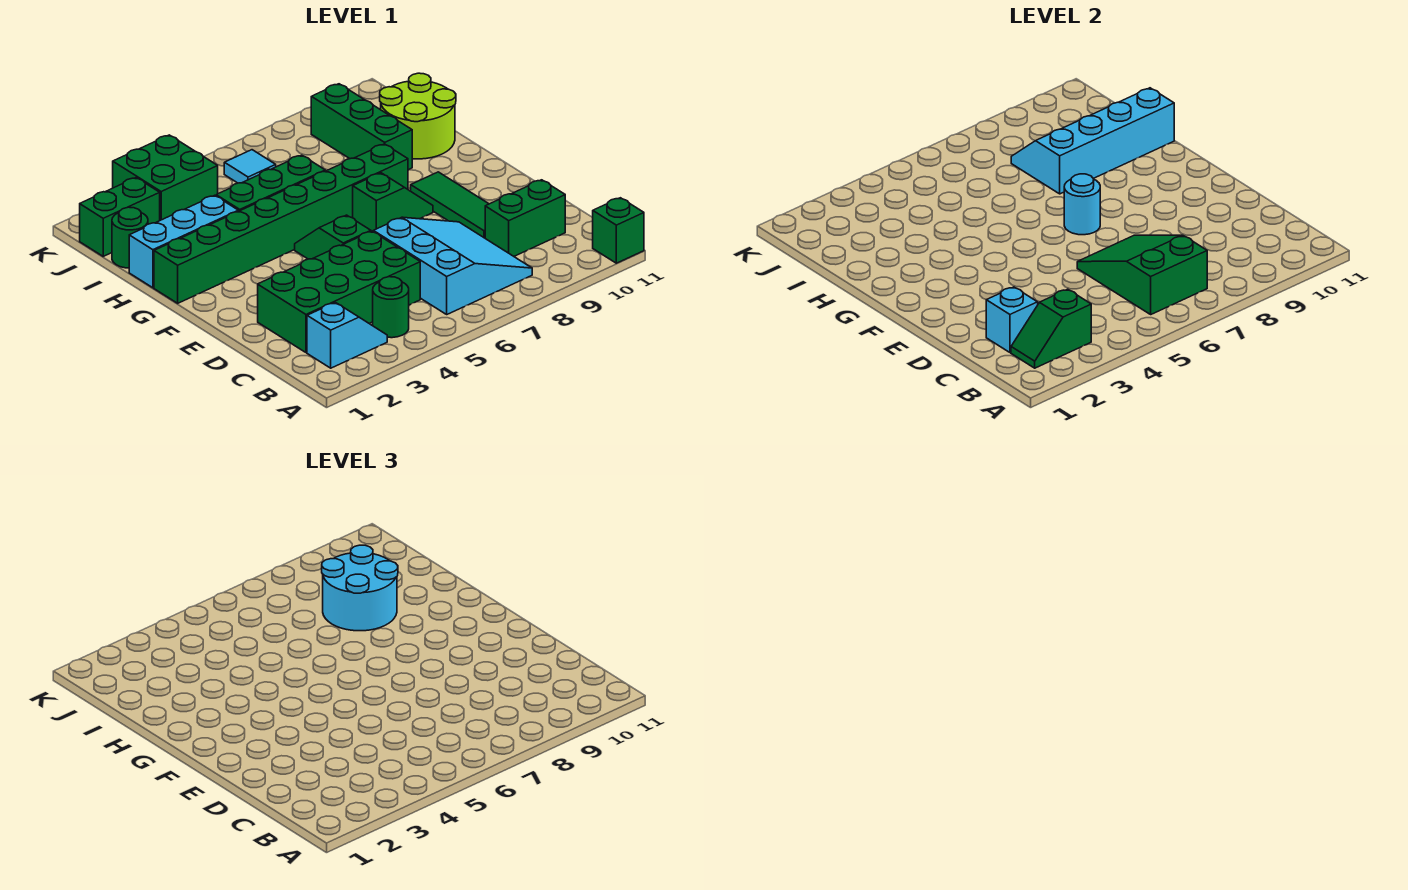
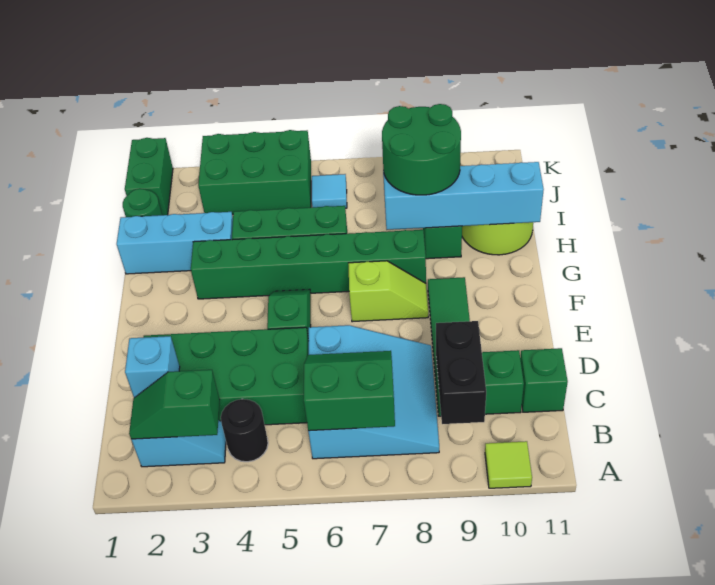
none -> lime tile A10 level 1
green brick A11 level 1 -> green brick C11 level 1
green round brick B4 level 1 -> black round brick B4 level 1
green slope B6:D7 level 2 top B -> green slope B6:C7 level 2 top B
none -> black brick B9:C9 level 2
green slope F7:F8 level 1 top 7 -> lime slope F7:F8 level 1 top 7
cyan round brick F7 level 2 -> none
green brick G1:G8 level 1 -> green brick G3:G8 level 1
cyan round brick H8:I9 level 3 -> green round brick H8:I9 level 3
green brick J1:J2 level 1 -> green brick J1:K1 level 1
green brick J3:K4 level 1 -> green brick J3:K5 level 1

